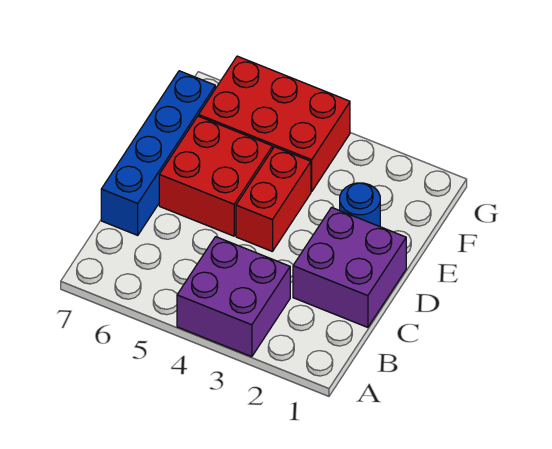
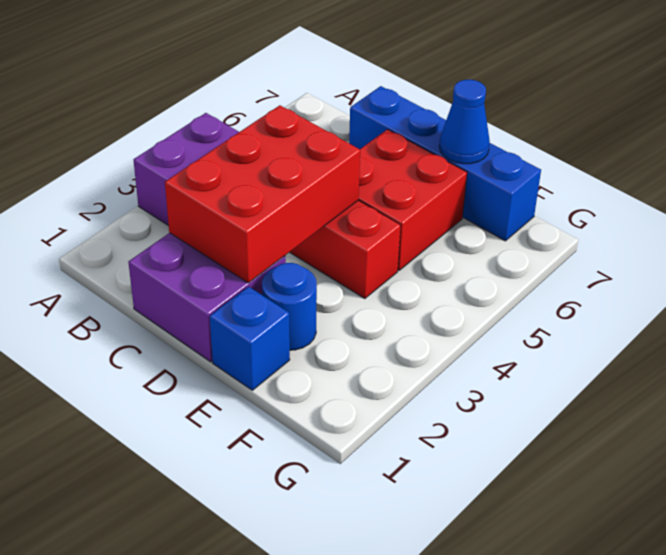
none -> blue brick E1 level 1
none -> blue cone E7 level 2
red brick F4:G6 level 1 -> red brick C2:D4 level 2

